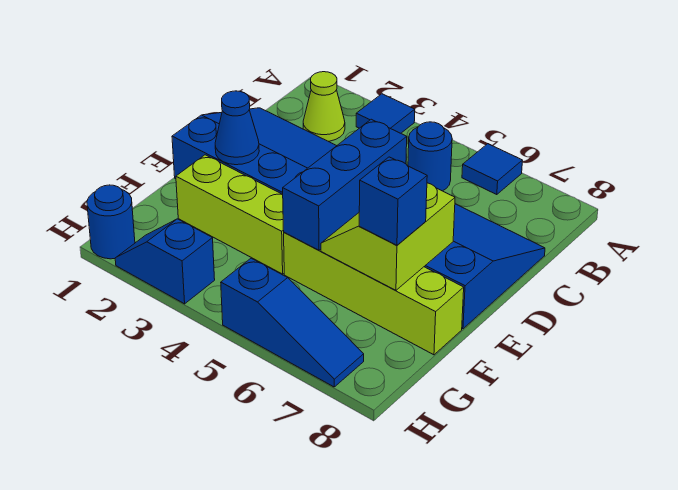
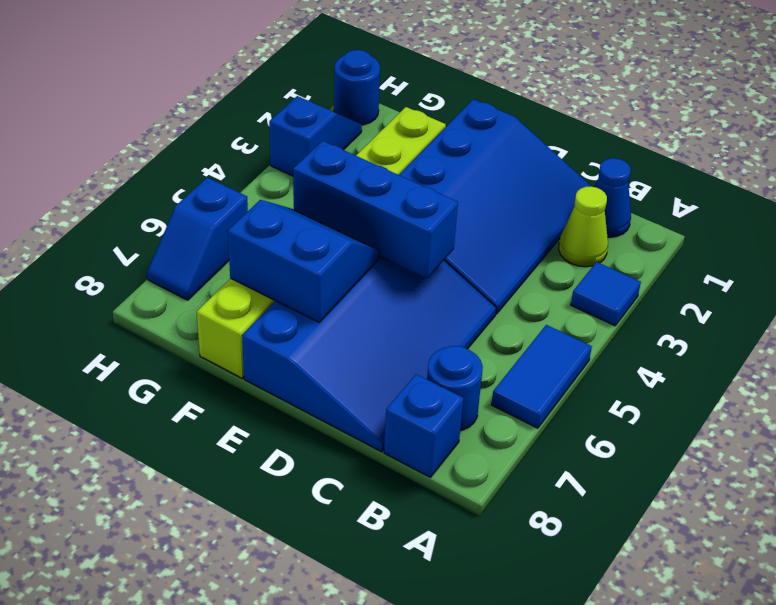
blue tile A6 level 1 -> blue tile A5:A6 level 1
blue round brick B5 level 1 -> blue round brick B7 level 1
blue cone E2 level 2 -> blue cone B1 level 1
lime slope E6:F7 level 2 top 7 -> blue slope E6:F7 level 2 top 7
blue brick F7 level 3 -> blue brick B8 level 1
blue slope H5:H7 level 1 top 5 -> blue slope H6:H7 level 1 top 6

